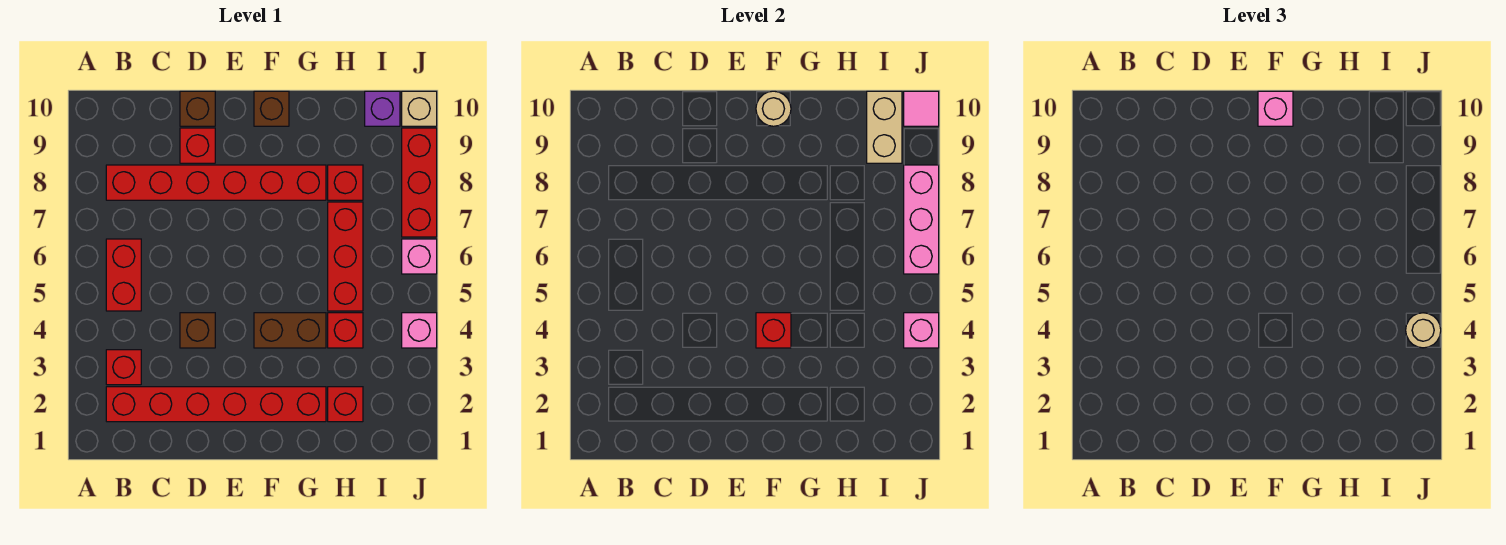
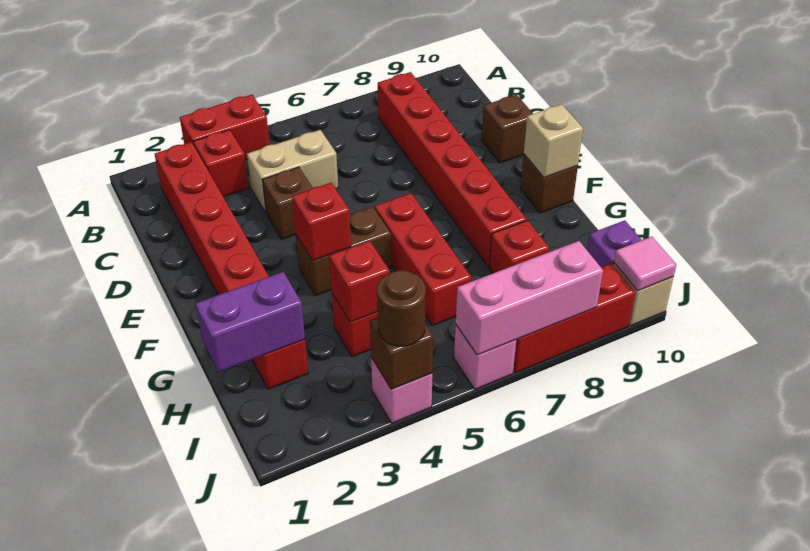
red brick B5:B6 level 1 -> red brick A3:A4 level 1
red brick D9 level 1 -> red brick H4 level 2
brown brick F4:G4 level 1 -> brown brick F4:F5 level 1
tan round brick F10 level 2 -> tan brick F10 level 2
pink brick F10 level 3 -> none
none -> purple brick H1:H2 level 2
red brick H5:H7 level 1 -> red brick F6:H6 level 1
tan brick I9:I10 level 2 -> tan brick C4:C5 level 1
pink brick J4 level 2 -> brown brick J4 level 2
tan round brick J4 level 3 -> brown round brick J4 level 3

